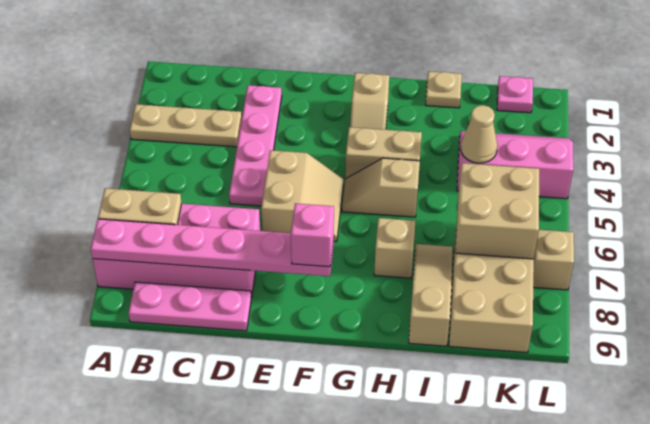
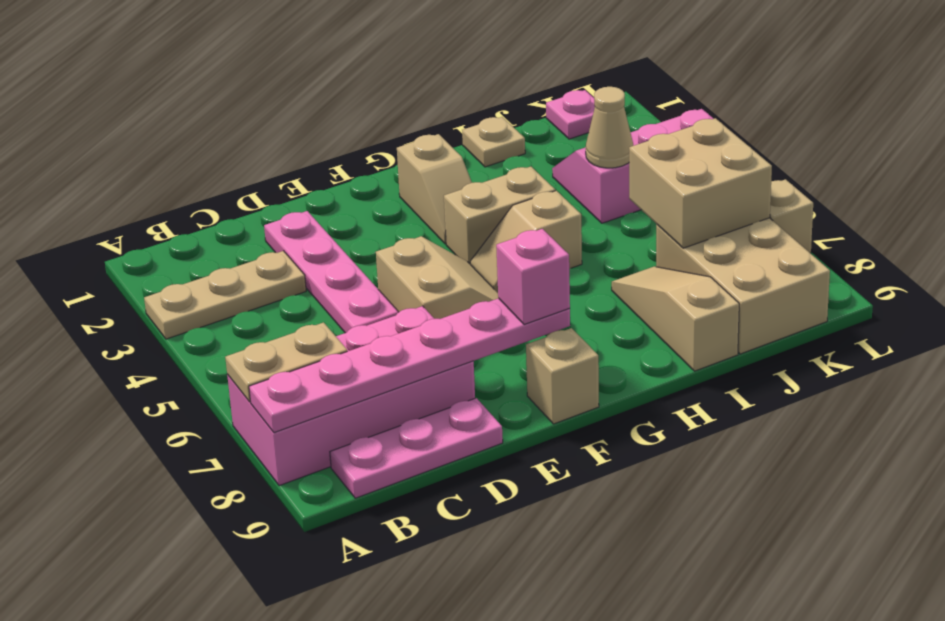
tan brick H7 level 1 -> tan brick F9 level 1

